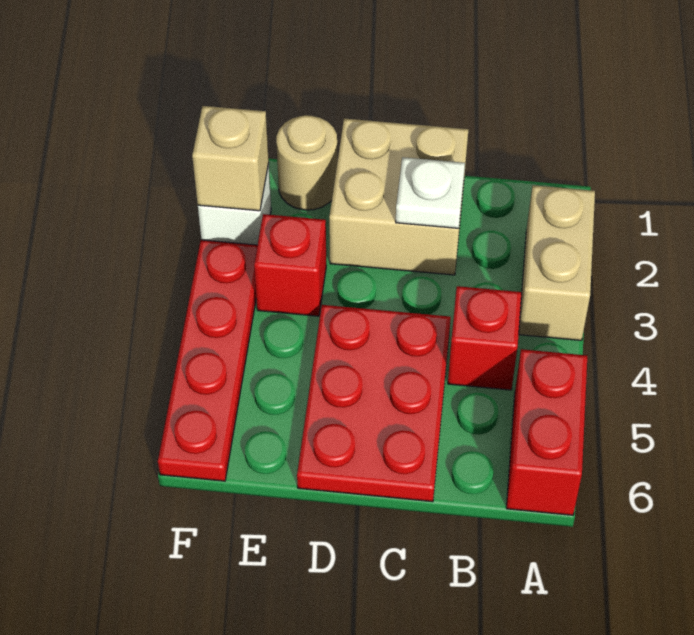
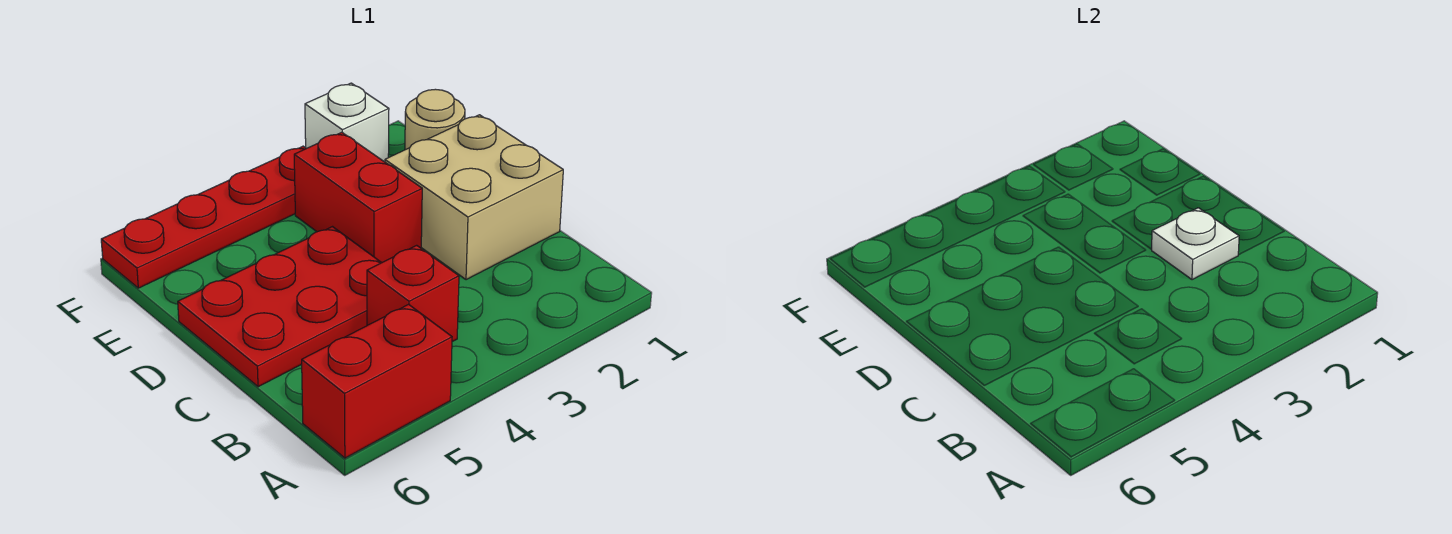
tan brick A2:A3 level 1 -> none
red brick E3 level 1 -> red brick D3:E3 level 1
tan brick F2 level 2 -> none

